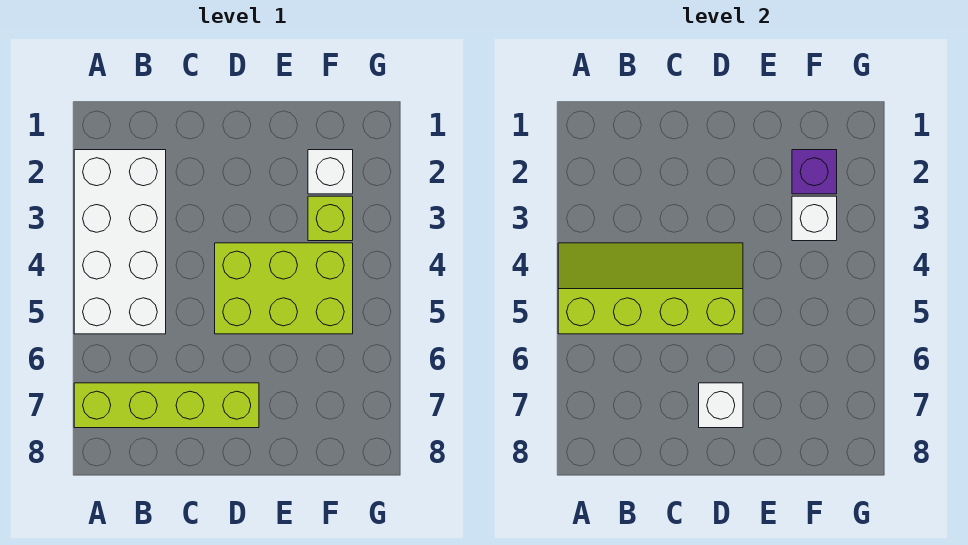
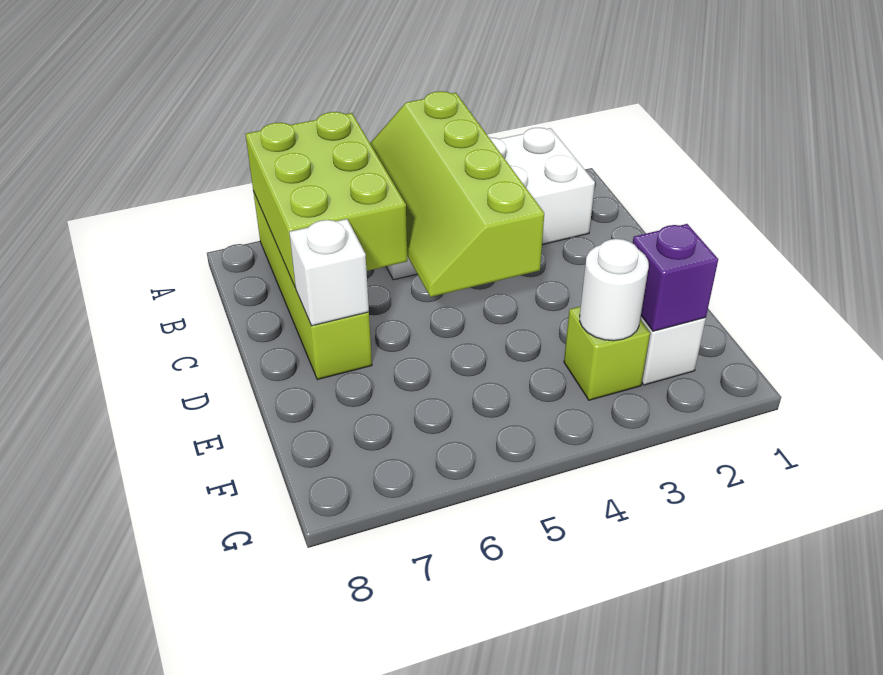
lime slope A4:D5 level 2 top 5 -> lime slope A4:D5 level 2 top 4
lime brick D4:F5 level 1 -> lime brick A6:C7 level 2
white brick F3 level 2 -> white round brick F3 level 2

